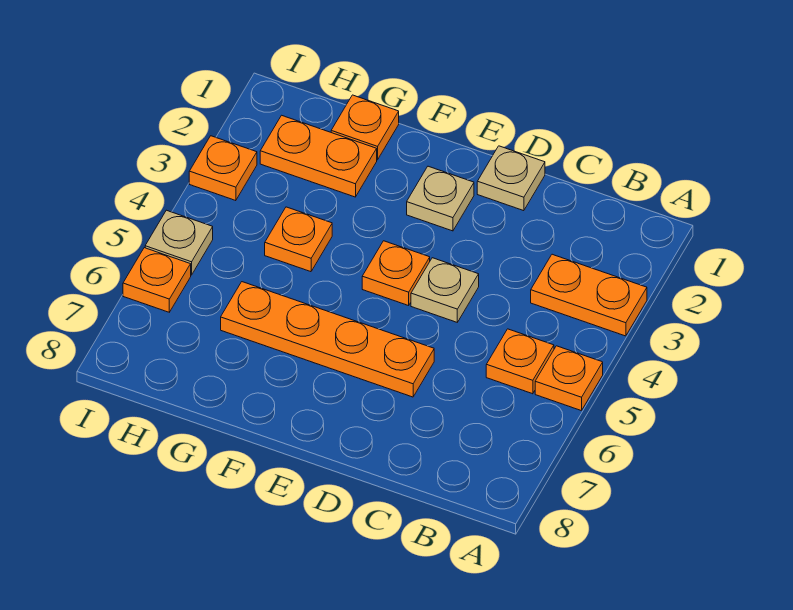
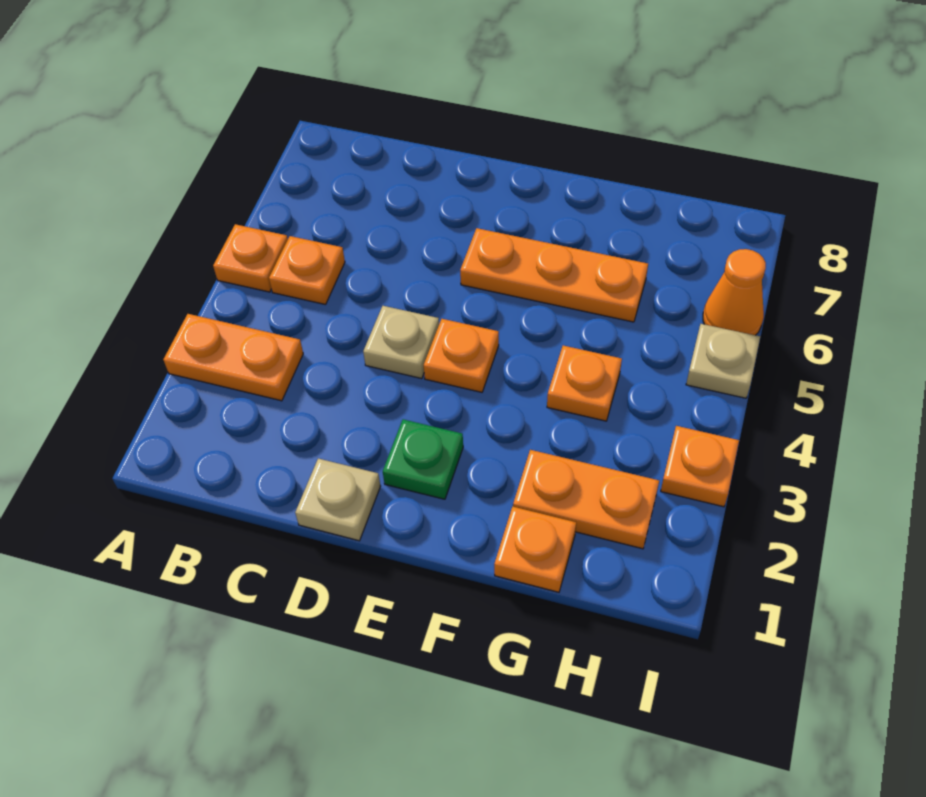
orange plate D6:G6 level 1 -> orange plate E6:G6 level 1
tan plate E2 level 1 -> green plate E2 level 1
orange plate I6 level 1 -> orange cone I6 level 1

